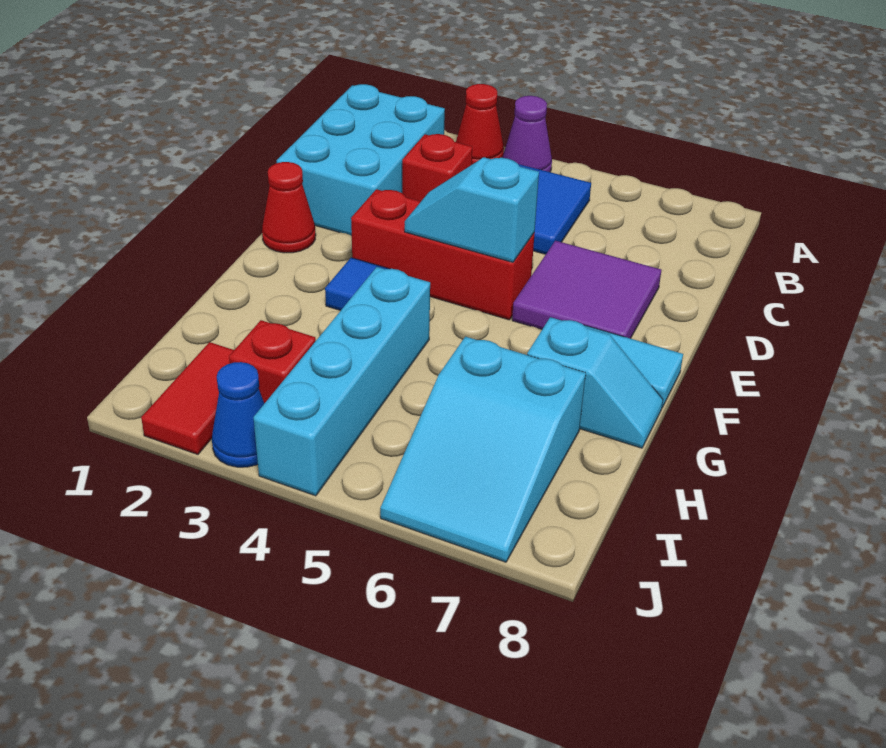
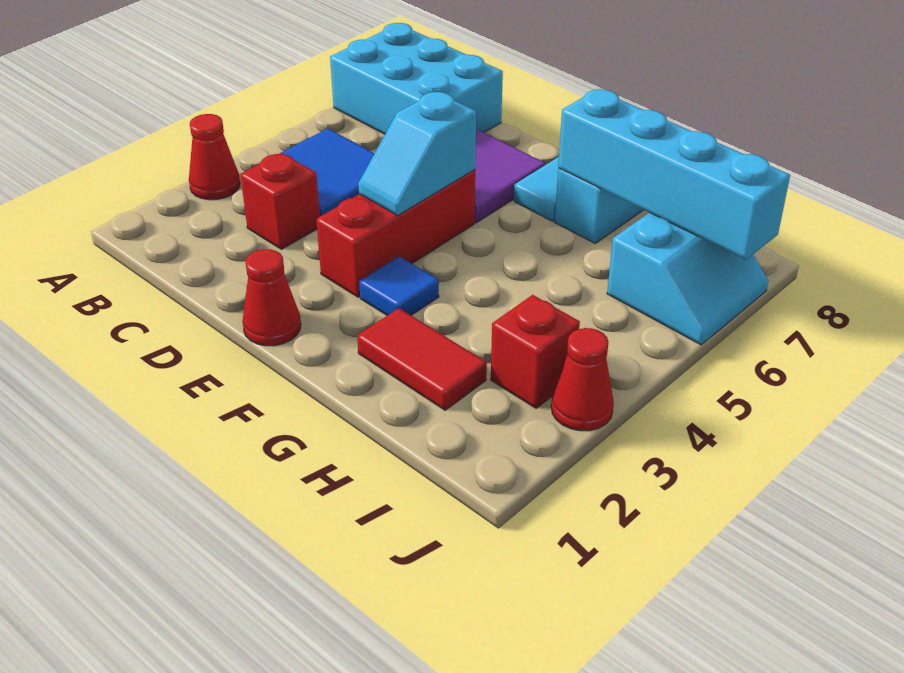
purple cone A4 level 1 -> none
cyan brick B1:D2 level 1 -> cyan brick A7:C8 level 1
cyan brick G4:J4 level 1 -> cyan brick G7:J7 level 2
cyan slope H6:J7 level 1 top H -> cyan slope I6:J7 level 1 top I
red tile I2:J2 level 1 -> red tile G2:H2 level 1
blue cone J3 level 1 -> red cone J3 level 1

